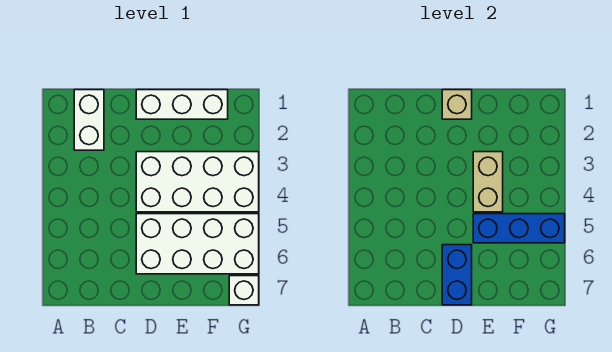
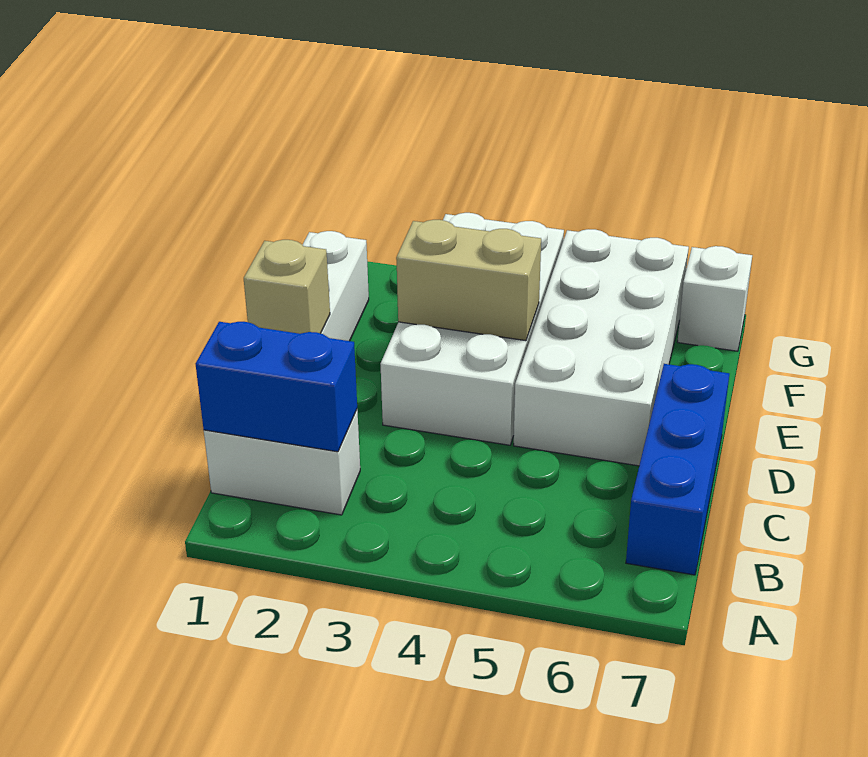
blue brick D6:D7 level 2 -> blue brick B1:B2 level 2
blue brick E5:G5 level 2 -> blue brick B7:D7 level 1

